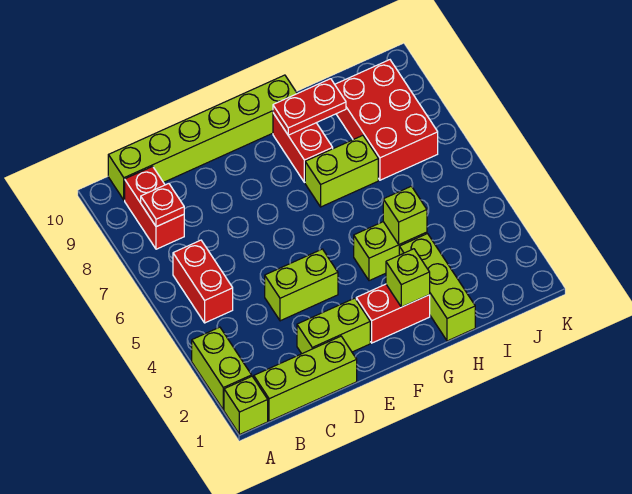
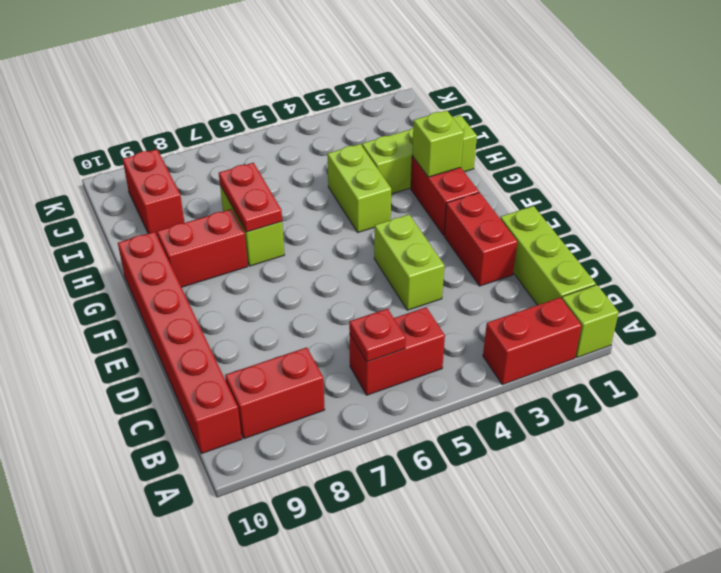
lime brick A2:A3 level 1 -> red brick A2:A3 level 1
red plate B8 level 2 -> red plate B6 level 2
lime brick B10:G10 level 1 -> red brick B10:G10 level 1
lime brick D2:E2 level 1 -> red brick D2:E2 level 1
red plate G9:H9 level 2 -> red plate G7:H7 level 2
lime brick H4 level 2 -> none
red brick I7:J9 level 1 -> red brick I9:J9 level 1

